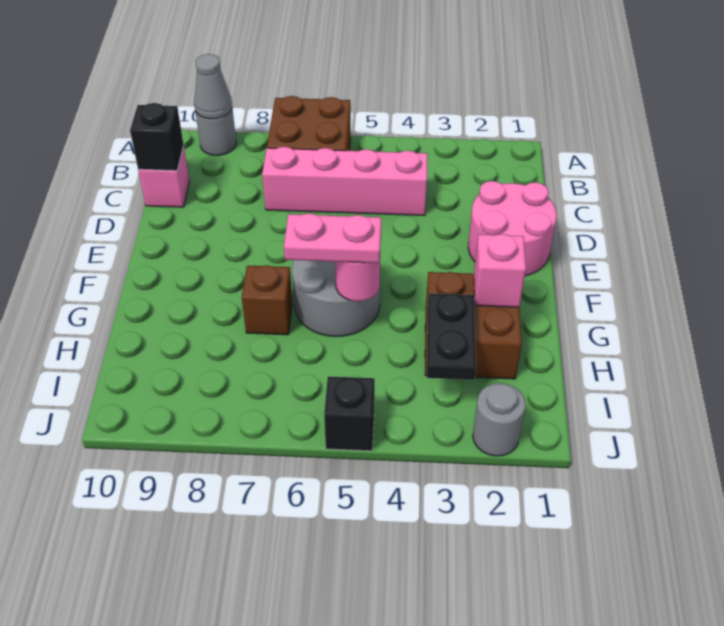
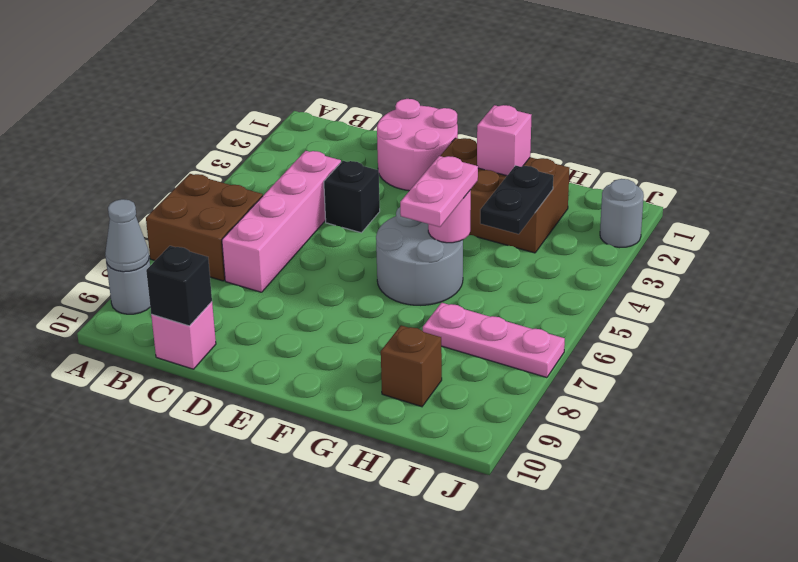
brown brick G2:H3 level 1 -> brown brick F2:H3 level 1
brown brick G7 level 1 -> brown brick H9 level 1
black plate H3:I3 level 2 -> black plate H3:H4 level 2
none -> pink plate H7:J7 level 1
black brick J5 level 1 -> black brick D4 level 1

